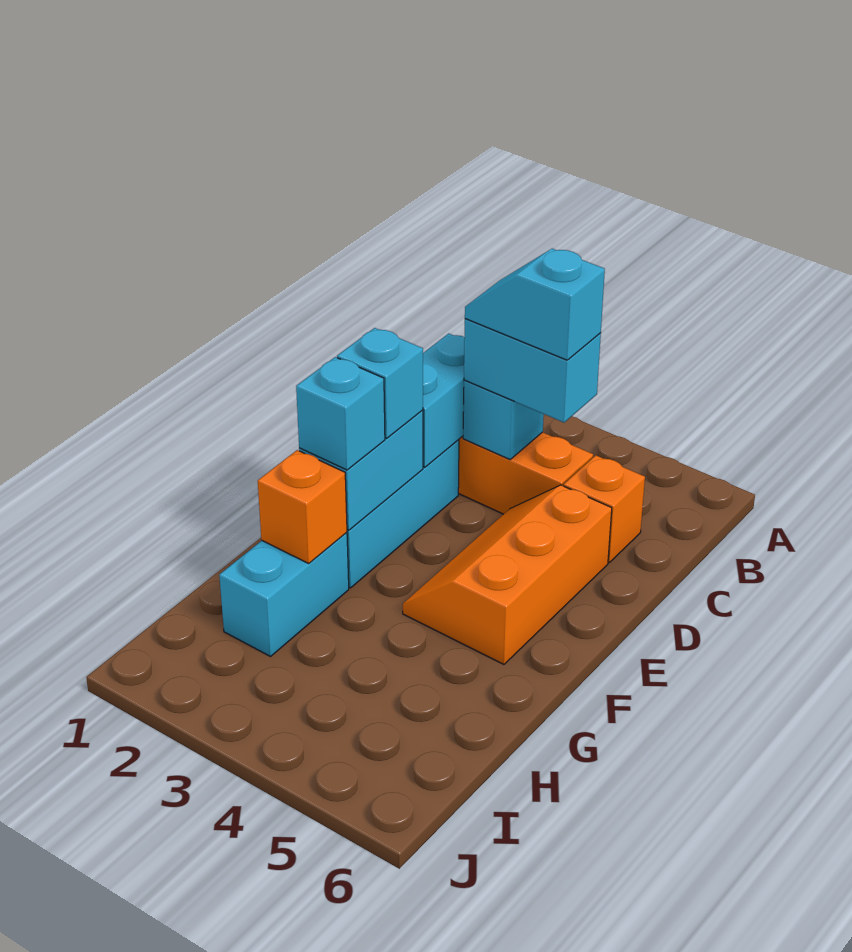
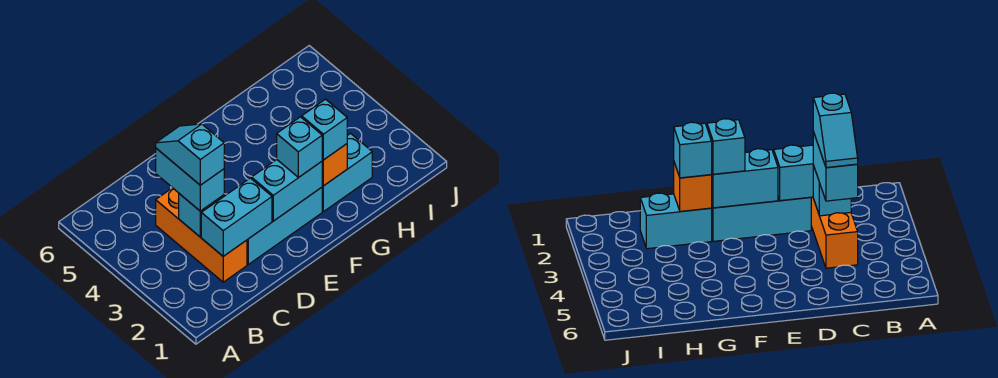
cyan slope C3:C4 level 4 top 4 -> cyan slope C3:C4 level 4 top 3
orange brick C5 level 1 -> none
orange slope D4:F5 level 1 top 5 -> none
cyan brick E2 level 3 -> cyan brick G2 level 3

